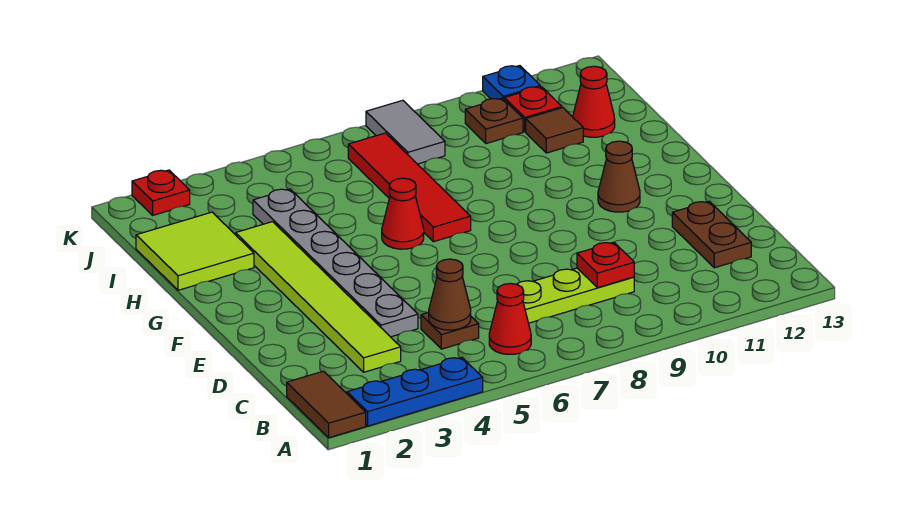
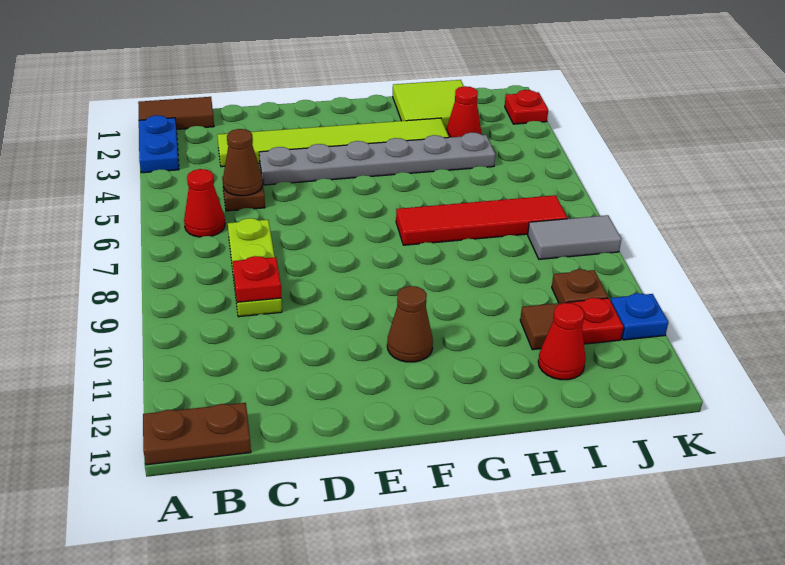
blue plate A2:A4 level 1 -> blue plate A2:A3 level 1
brown plate C12:D12 level 1 -> brown plate A13:B13 level 1
red cone G6 level 1 -> red cone I3 level 1

